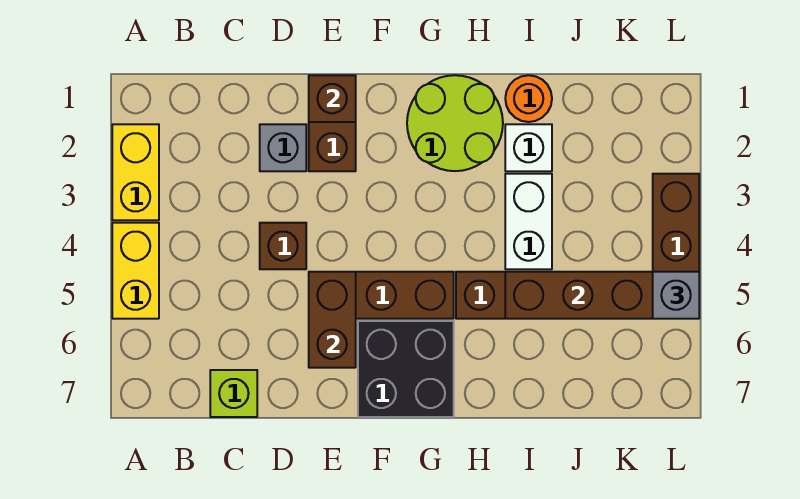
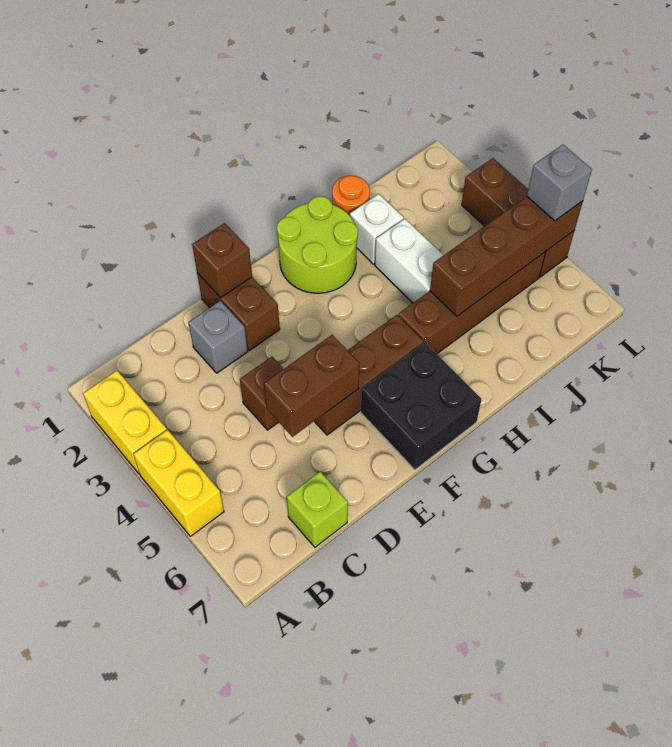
brown brick E5:E6 level 2 -> brown brick D5:E5 level 2

